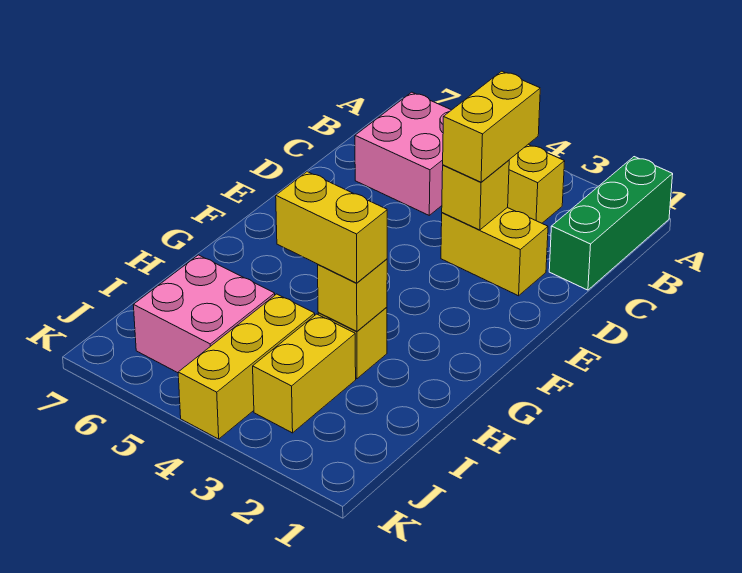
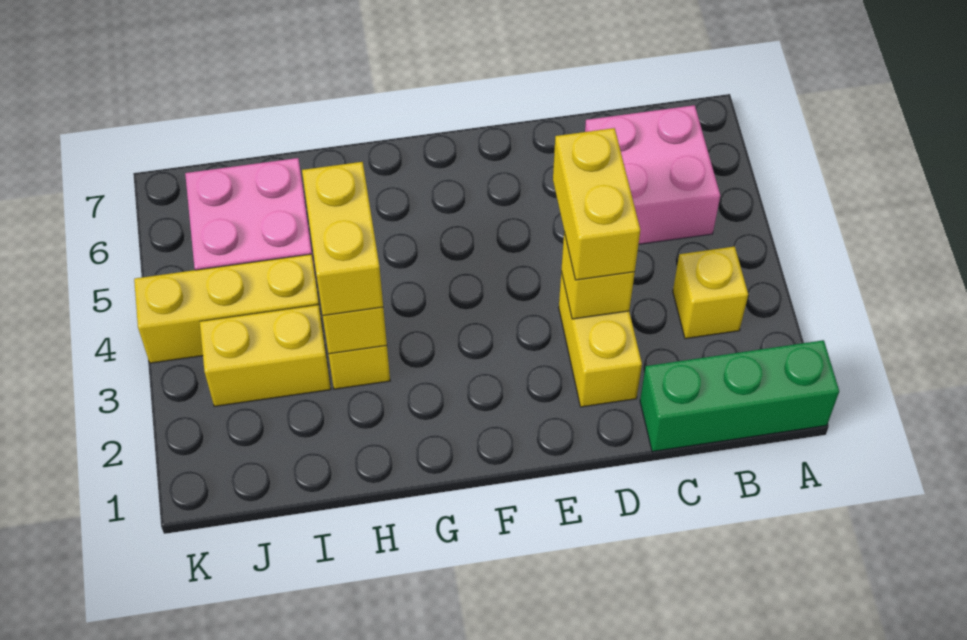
yellow brick C3:D3 level 3 -> yellow brick D3:D4 level 3

